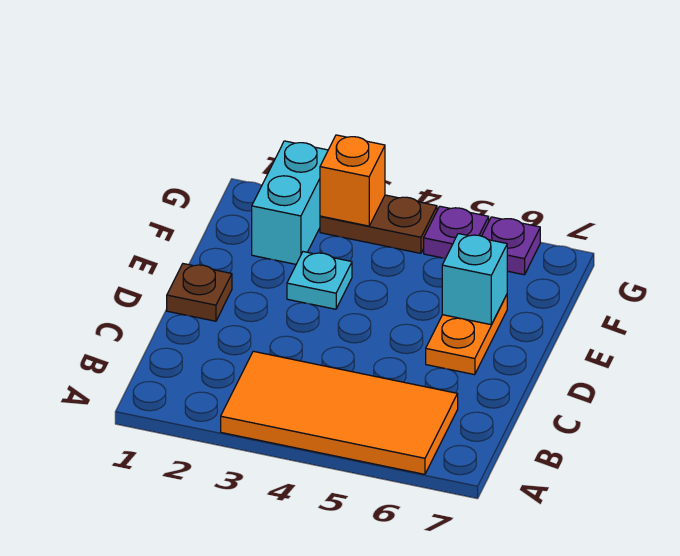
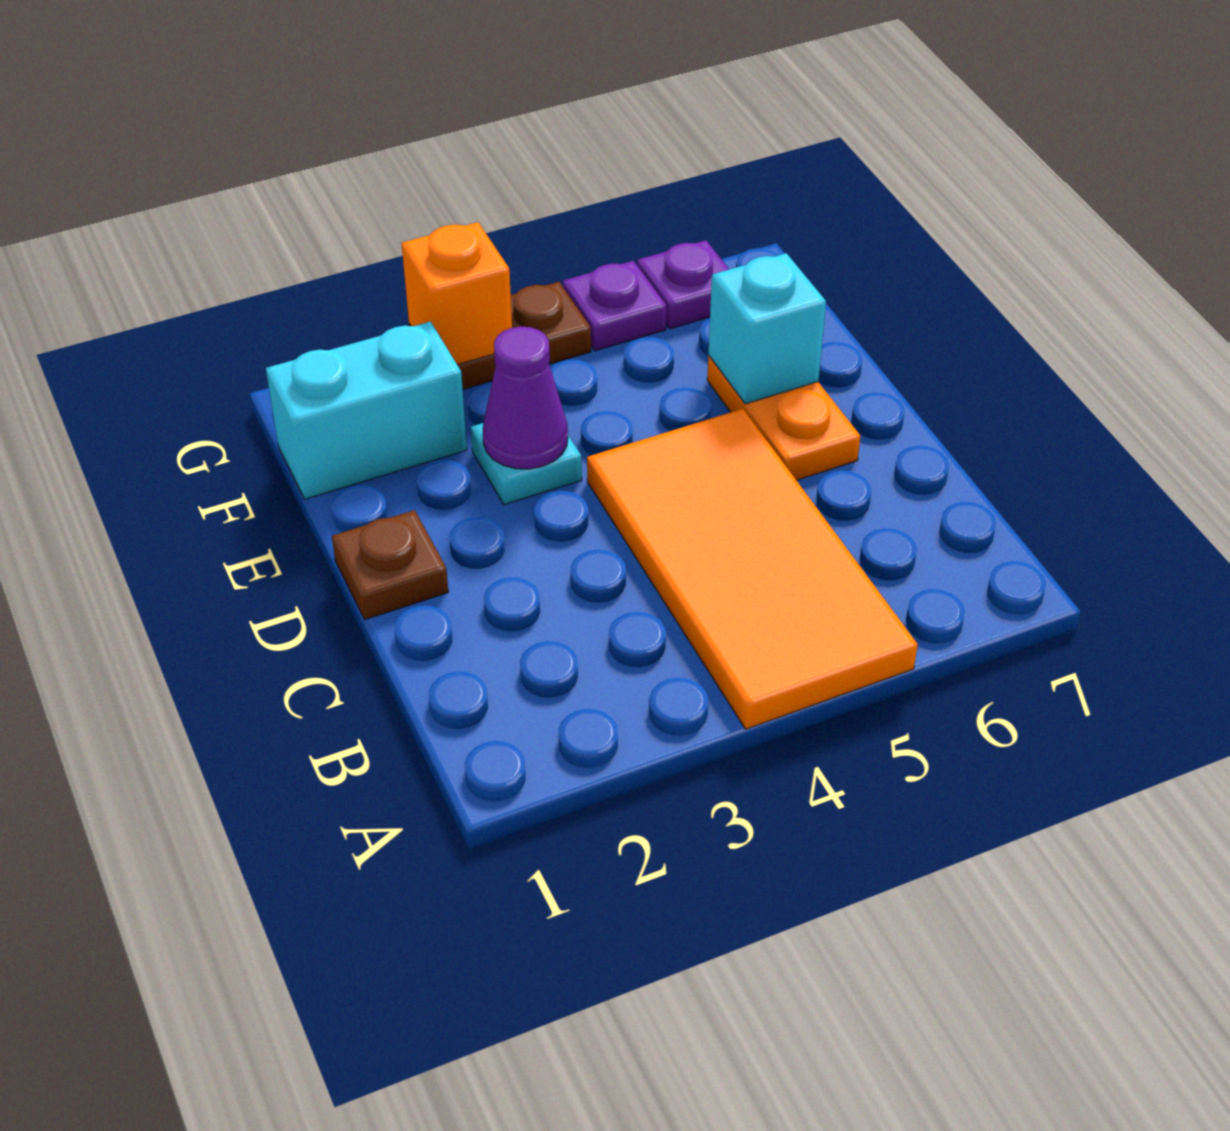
orange tile A3:B6 level 1 -> orange tile A4:D5 level 1
none -> purple cone E3 level 2
cyan brick F2:G2 level 1 -> cyan brick F1:F2 level 1

